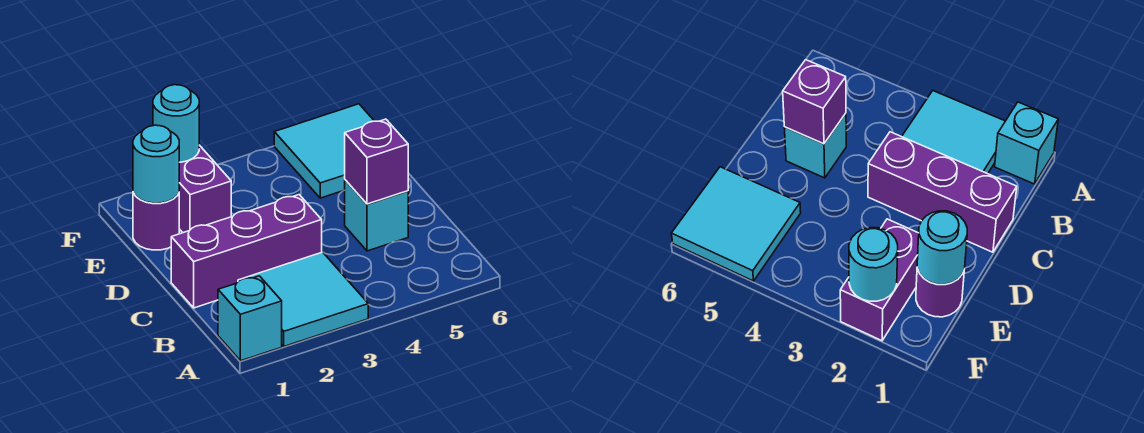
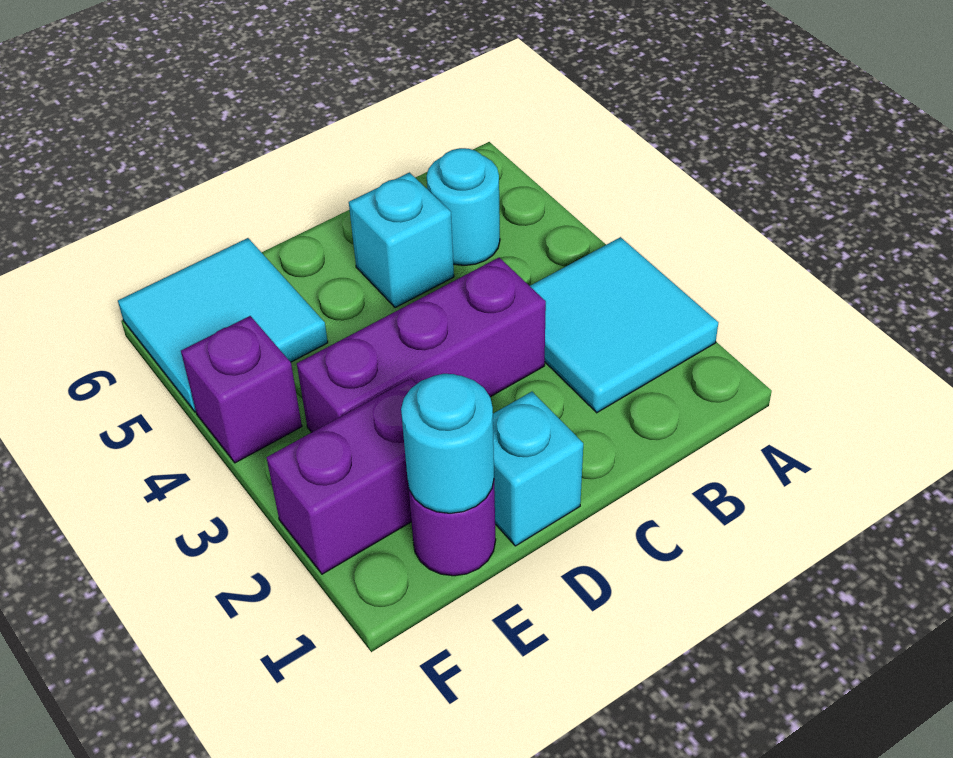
cyan brick A1 level 1 -> cyan brick D1 level 1
purple brick C1:C3 level 1 -> purple brick C3:E3 level 1
purple brick C5 level 2 -> purple brick F4 level 1
cyan round brick F2 level 2 -> cyan round brick B5 level 1

